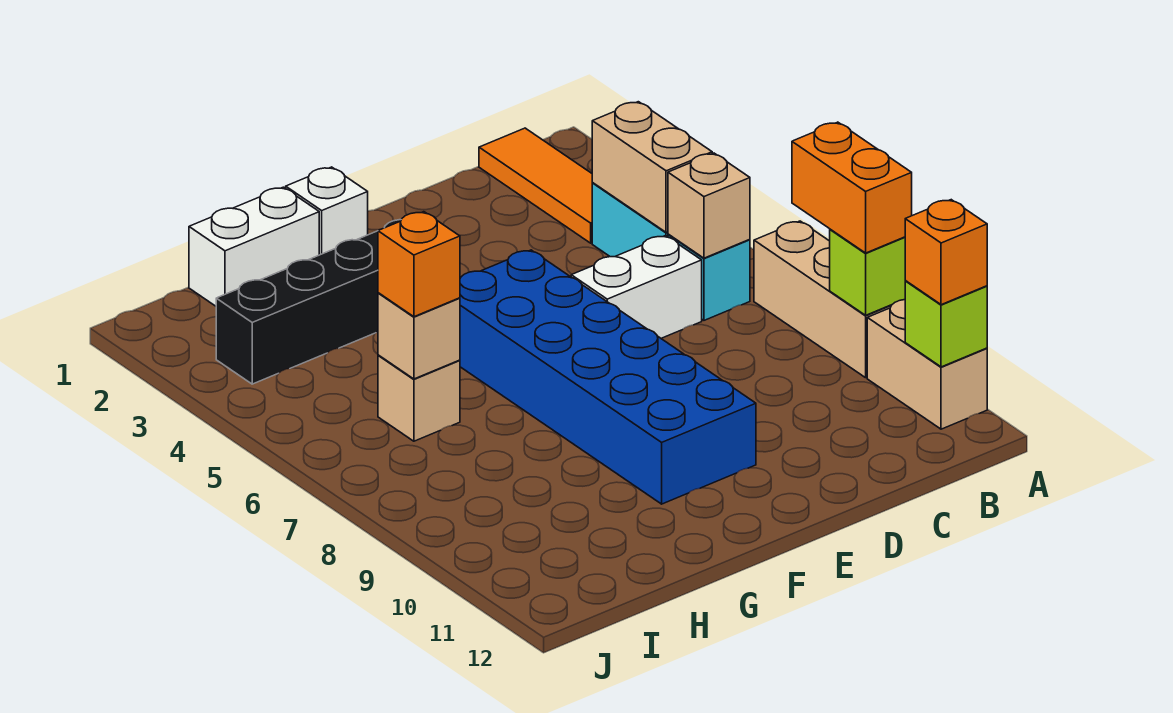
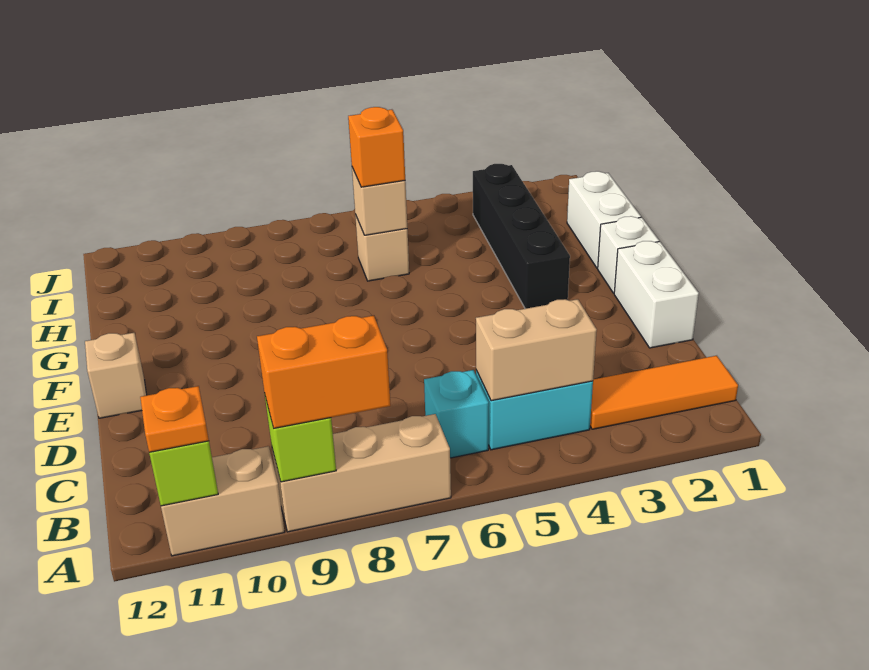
orange brick A11 level 3 -> orange plate A11 level 3
tan brick B6 level 2 -> tan brick E12 level 1
white brick C6:D6 level 1 -> white brick D1:E1 level 1
blue brick E5:F10 level 1 -> none

